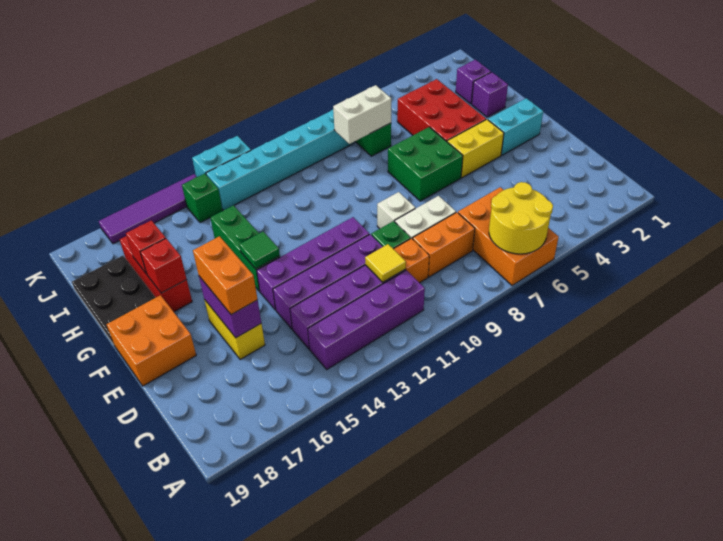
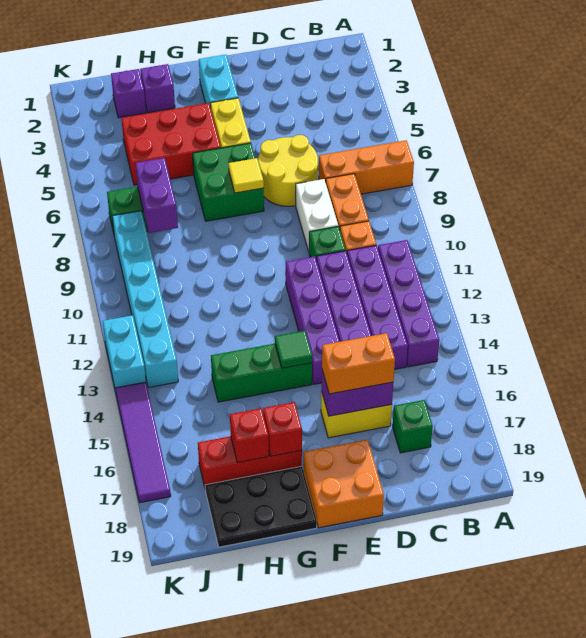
orange brick A6:C7 level 1 -> orange brick A7:C7 level 1
yellow round brick A6:B7 level 2 -> yellow round brick D6:E7 level 1
yellow tile C11 level 2 -> yellow tile F7 level 2
white brick E9 level 1 -> none
white brick I7:I8 level 2 -> purple brick I7:I8 level 2
green brick J14 level 1 -> green brick C17 level 1

